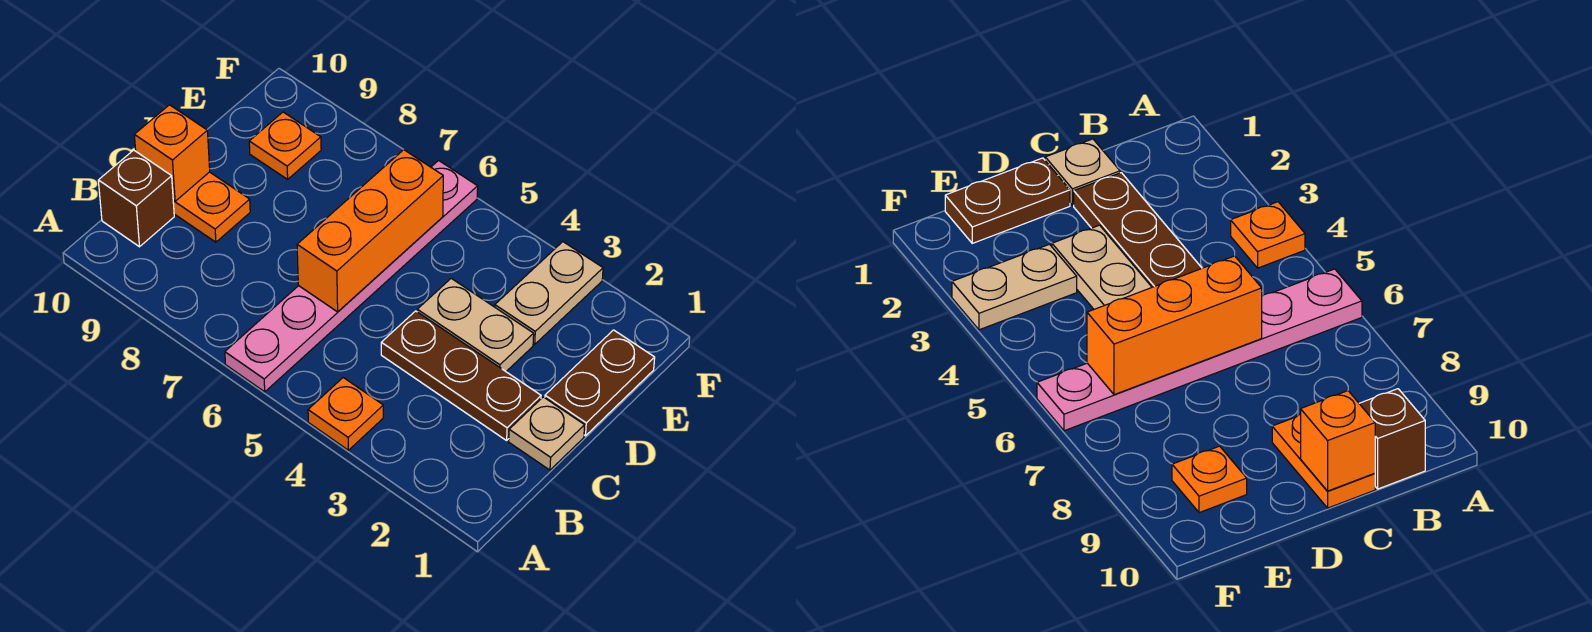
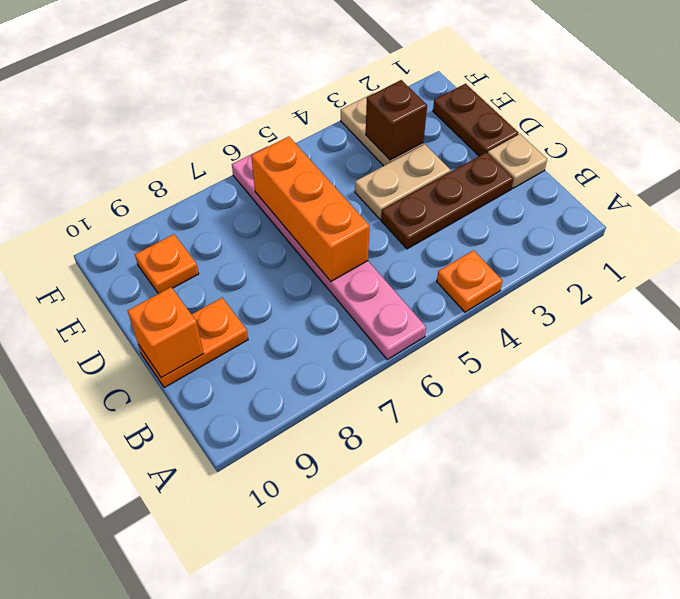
brown brick B10 level 1 -> brown brick E3 level 2

